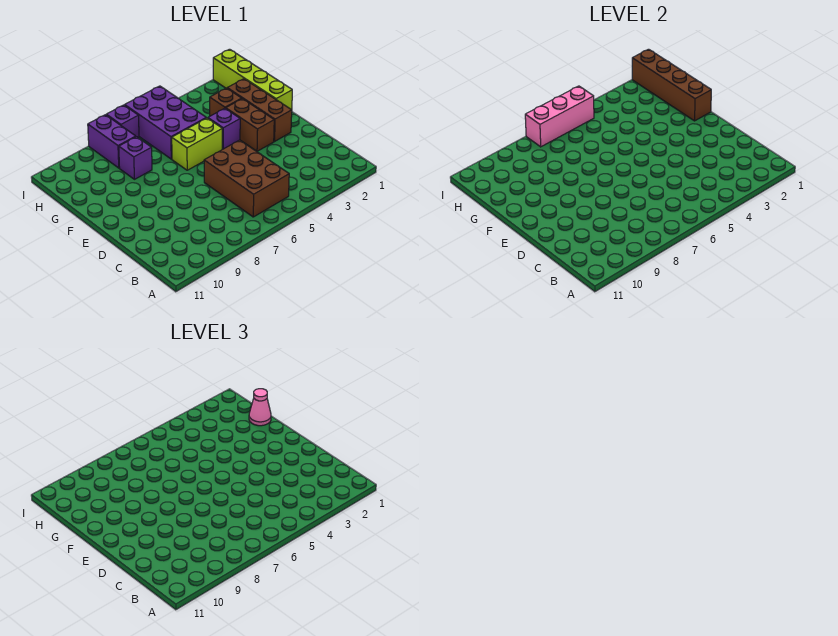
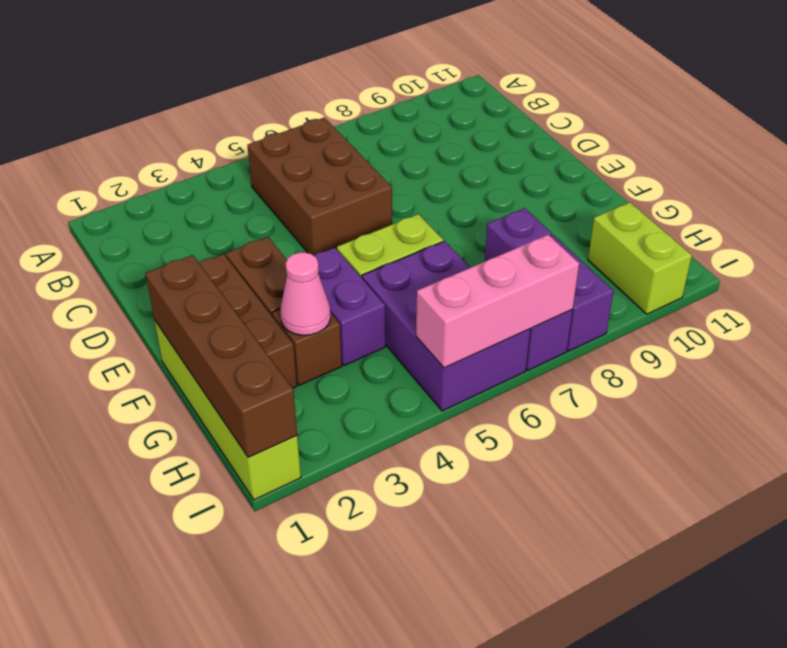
purple brick F4 level 1 -> purple brick F4:G4 level 1
pink cone G1 level 3 -> pink cone G3 level 2
none -> lime brick H10:I10 level 1

